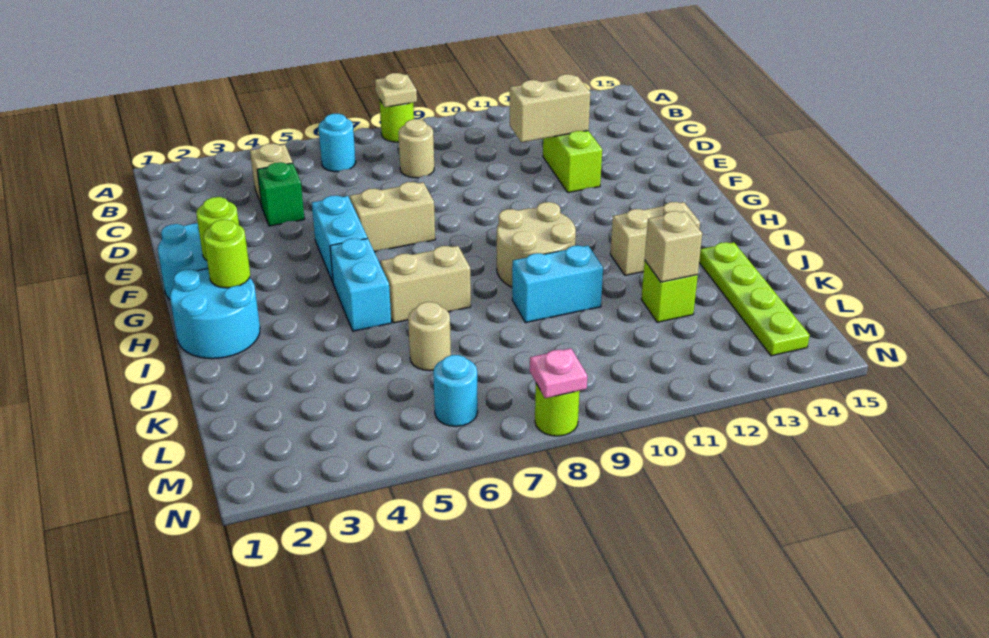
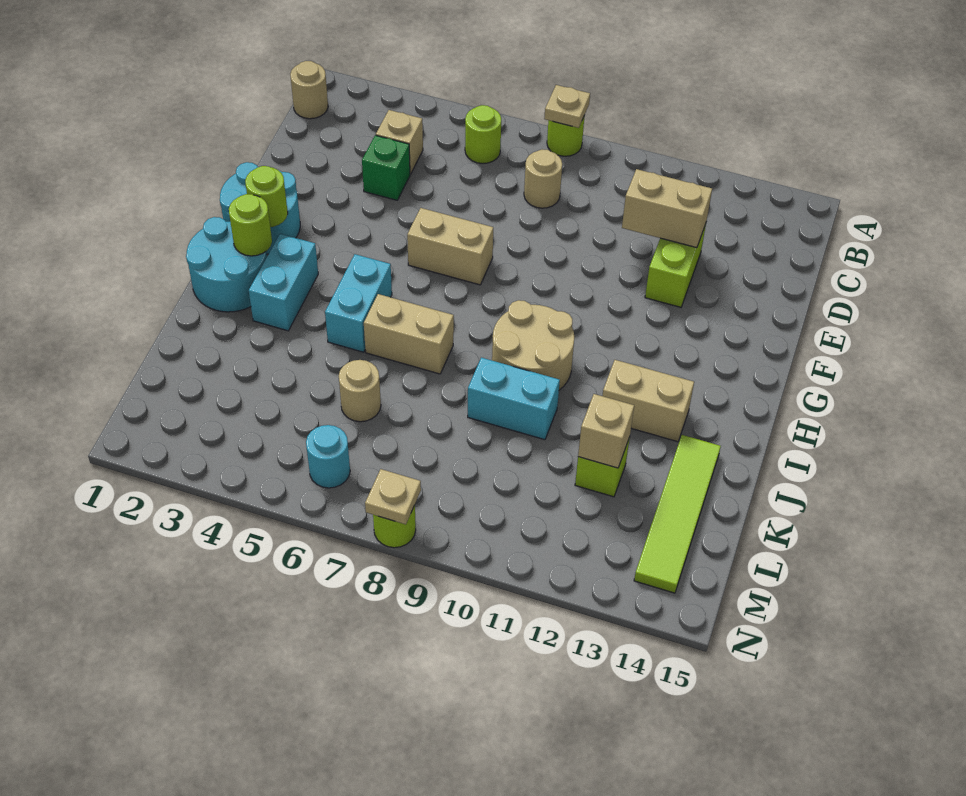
none -> tan round brick B1 level 1
cyan round brick B6 level 1 -> lime round brick B6 level 1
cyan brick F5:G5 level 1 -> cyan brick H3:I3 level 1
lime plate J14:M14 level 1 -> lime tile J14:M14 level 1
pink plate N8 level 2 -> tan plate N8 level 2

